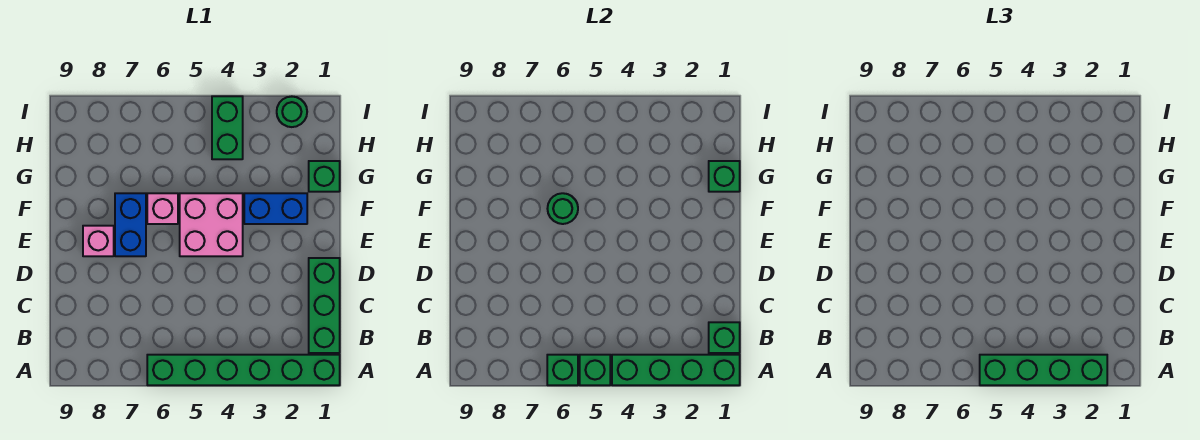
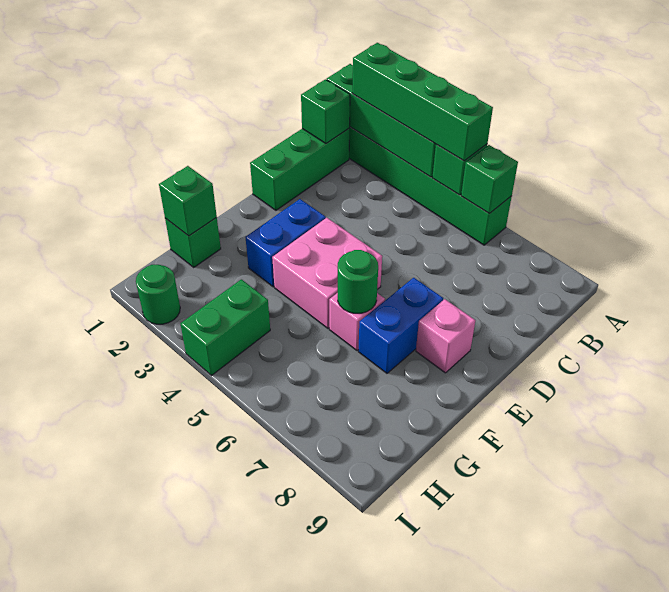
blue brick F2:F3 level 1 -> blue brick E3:F3 level 1

